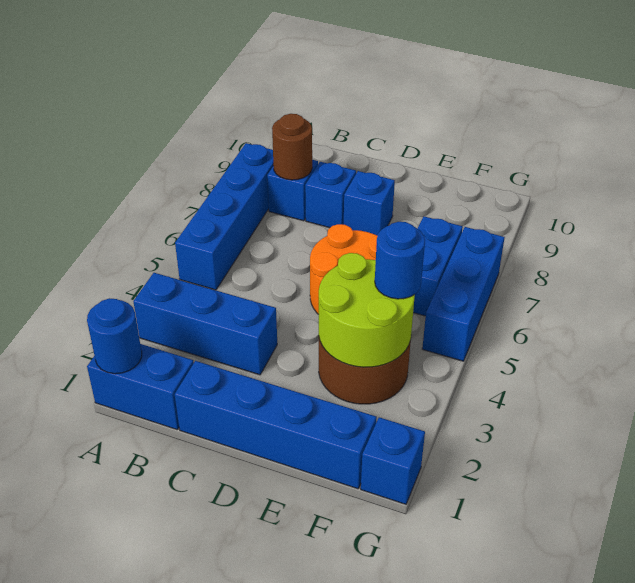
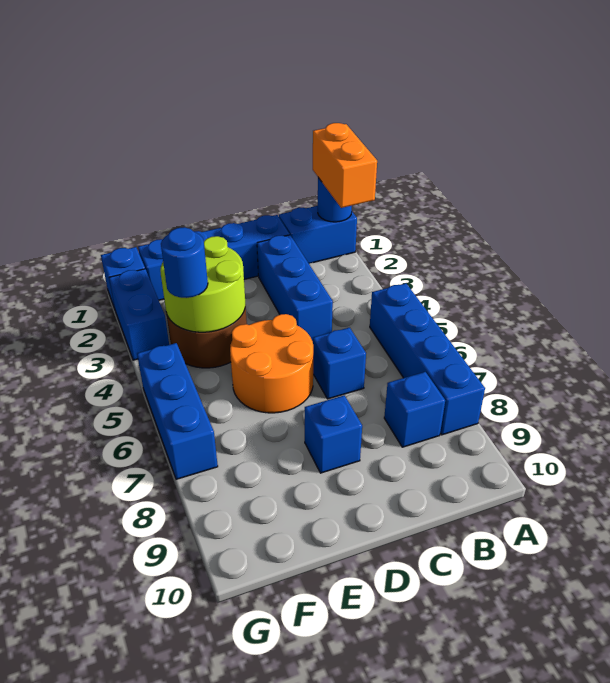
none -> orange brick A1:A2 level 3
blue brick A3:C3 level 1 -> blue brick C2:C4 level 1
brown round brick B8 level 2 -> none
blue brick C8 level 1 -> blue brick C6 level 1
blue brick F6:F7 level 1 -> blue brick G2:G3 level 1

